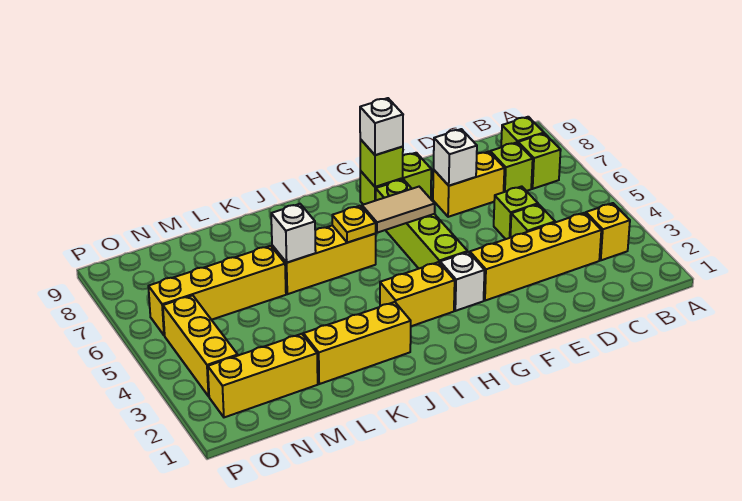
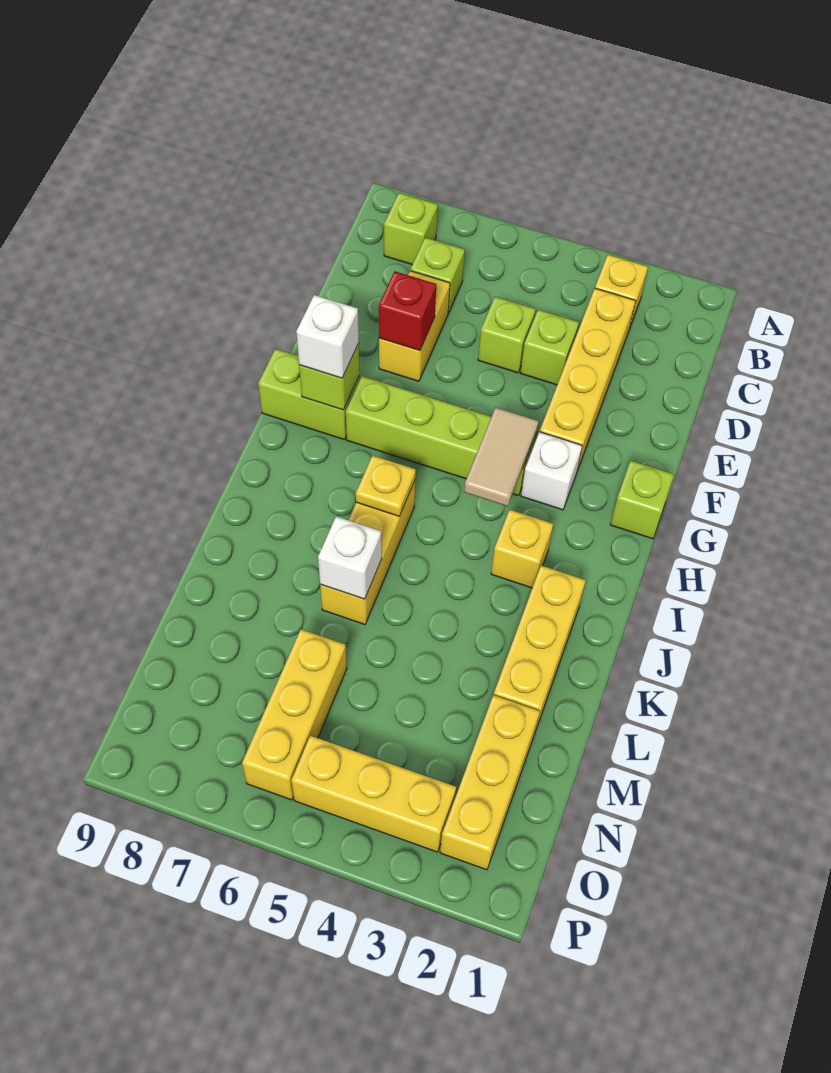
lime brick B7 level 1 -> lime brick G1 level 1
white brick E7 level 2 -> red brick E7 level 2
lime brick F8:G8 level 1 -> lime brick G8:G9 level 1
tan tile G6:H6 level 2 -> tan tile G4:H4 level 2
yellow brick H3:I3 level 1 -> yellow brick I3 level 1
yellow brick L6:O6 level 1 -> yellow brick M6:O6 level 1

